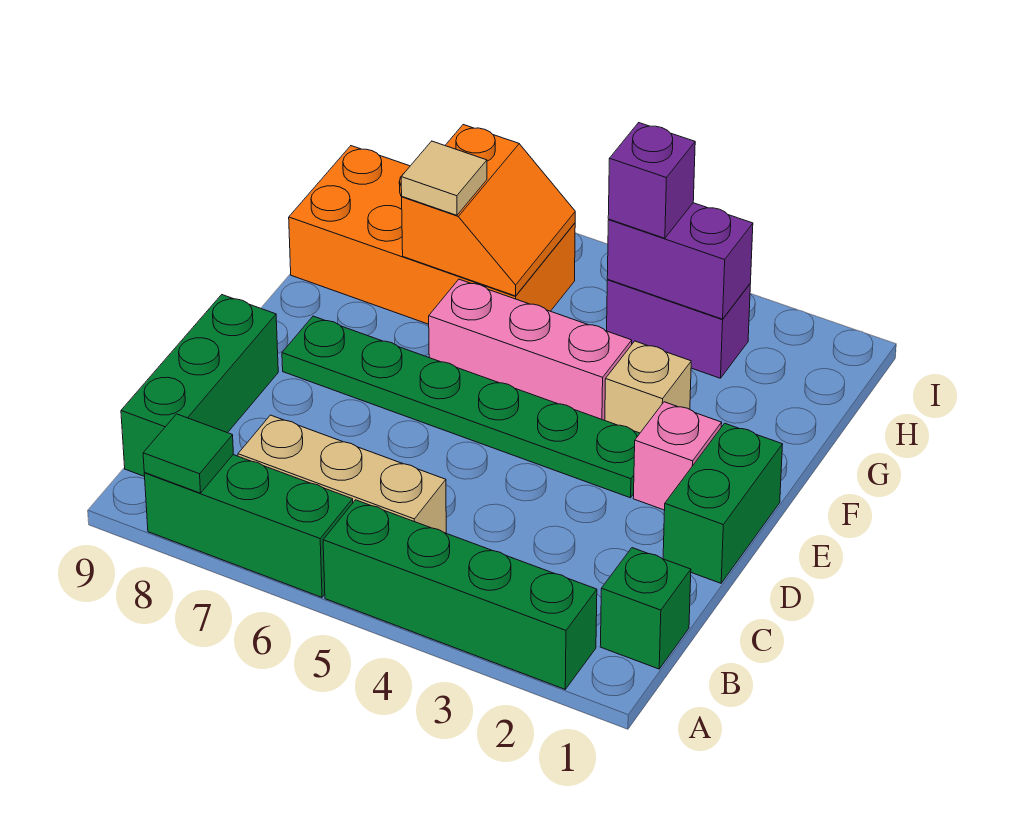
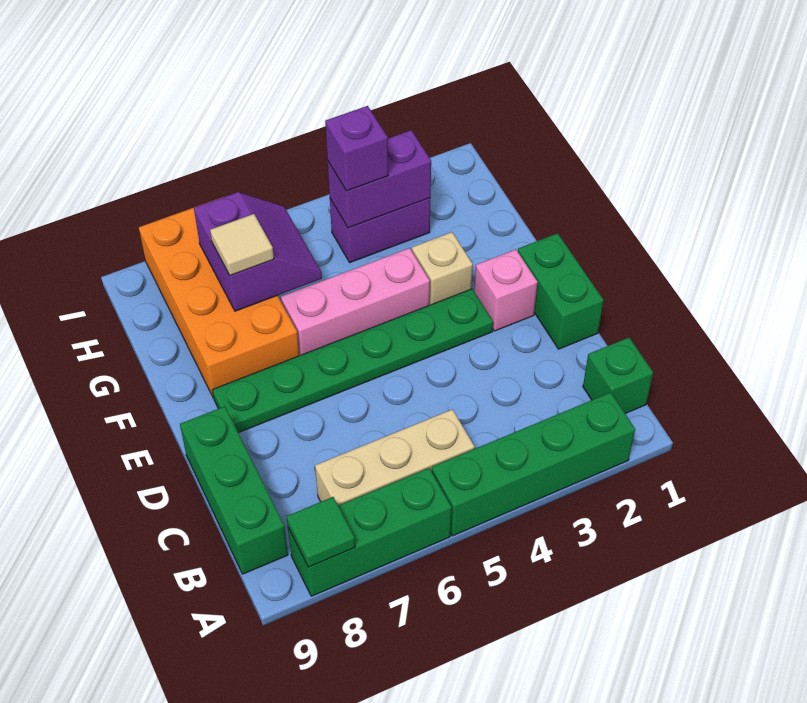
orange brick G6:H9 level 1 -> orange brick F7:I8 level 1
orange slope G6:H7 level 2 top 7 -> purple slope G6:H7 level 2 top 7

